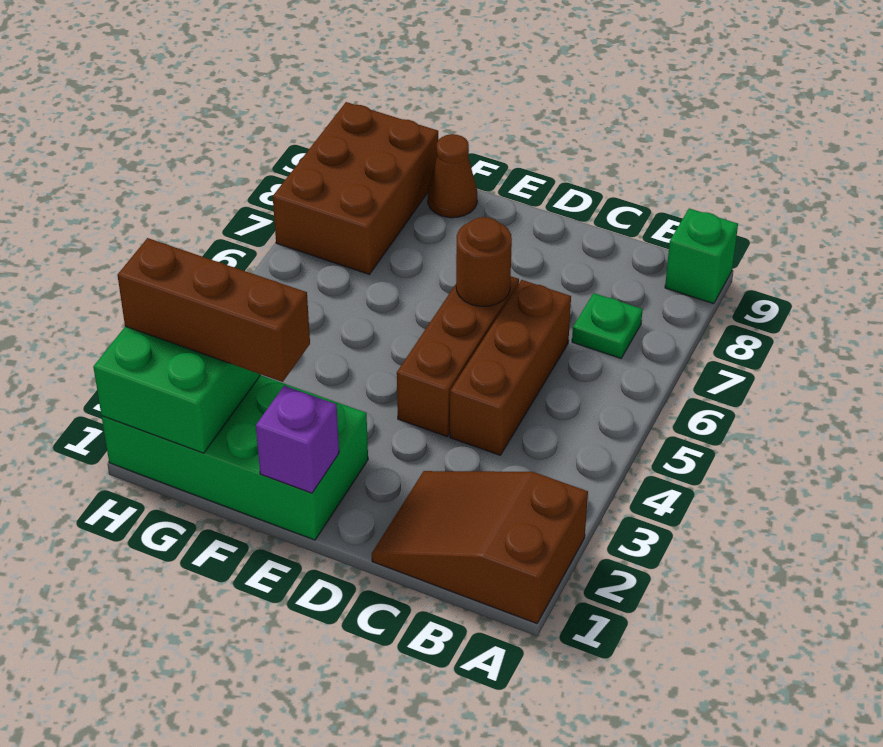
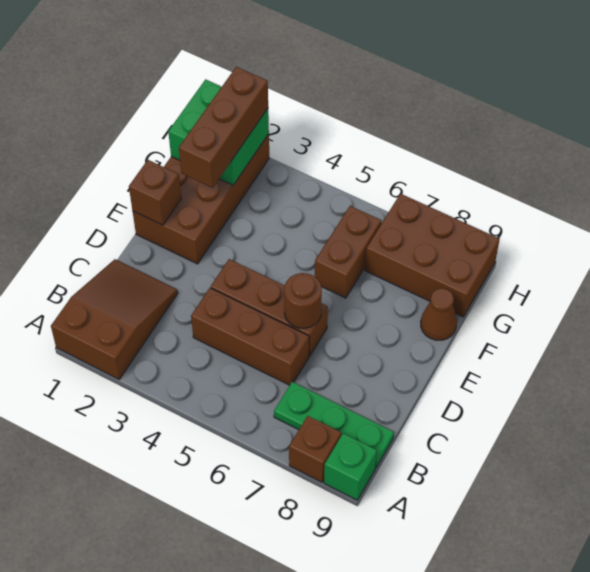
none -> brown brick A8 level 1
green plate B7 level 1 -> green plate B7:B9 level 1
green brick E1:H2 level 1 -> brown brick E1:H2 level 1
purple brick E1 level 2 -> brown brick E1 level 2
none -> brown brick F6:G6 level 1

